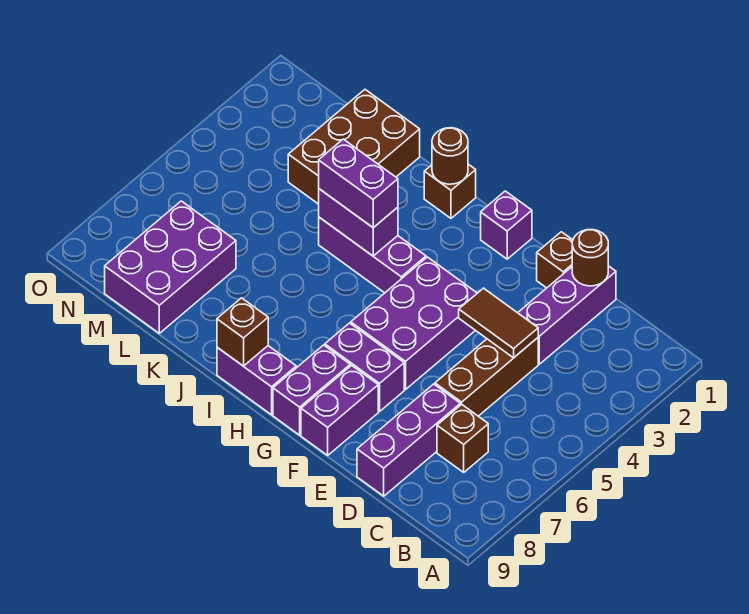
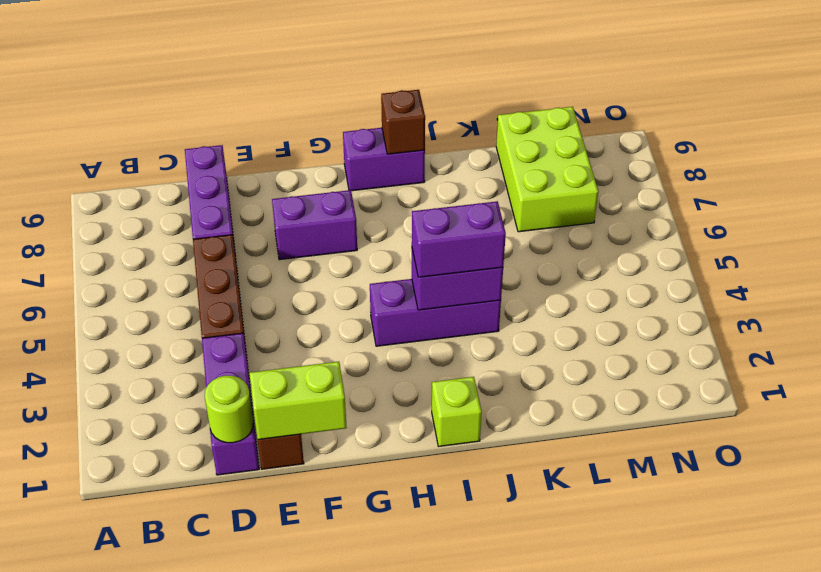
brown brick C7 level 1 -> none
brown round brick D1 level 2 -> lime round brick D1 level 2
brown tile D4:E4 level 2 -> none
none -> lime brick E1:F1 level 2
purple brick F4:G6 level 1 -> none
purple brick F8:F9 level 1 -> none
purple brick G1 level 1 -> none
purple brick G8:G9 level 1 -> none
brown brick I1 level 1 -> lime brick I1 level 1
brown round brick I1 level 2 -> none
brown brick K1:L3 level 1 -> none
purple brick L7:M9 level 1 -> lime brick L7:M9 level 1

